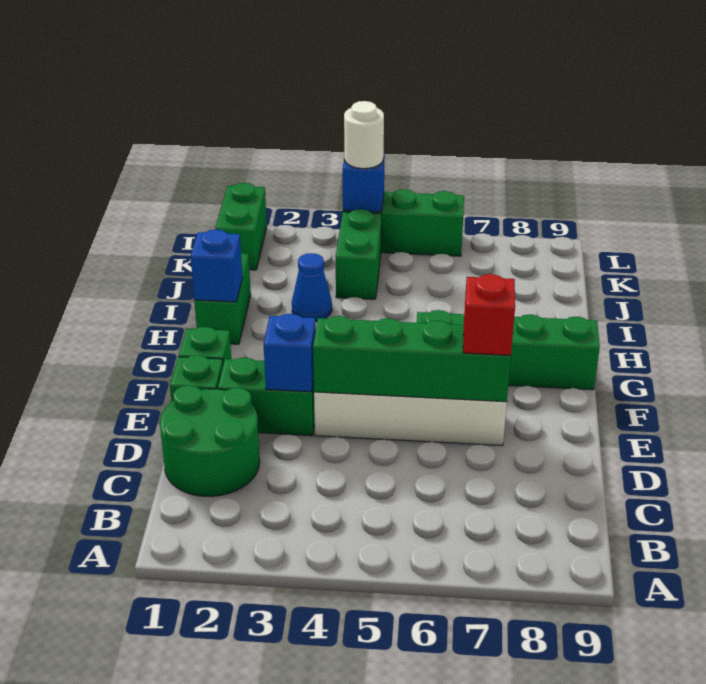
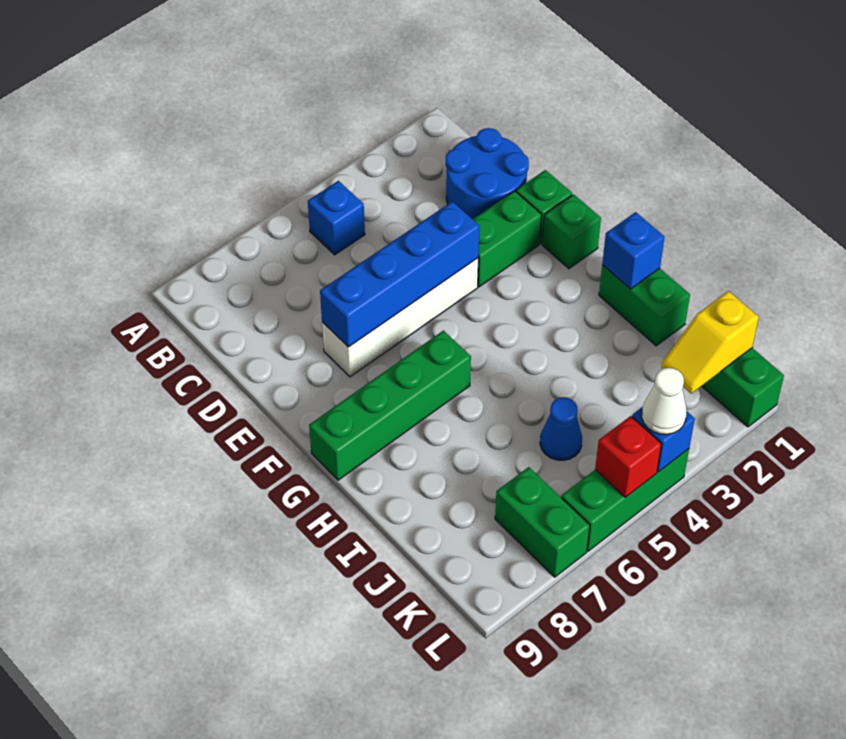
green round brick C1:D2 level 1 -> blue round brick C1:D2 level 1
blue brick E3 level 2 -> blue brick B5 level 1
green brick E4:E7 level 2 -> blue brick E4:E7 level 2
red brick E7 level 3 -> red brick L5 level 2
blue cone I3 level 1 -> blue cone J5 level 1
green brick J4:K4 level 1 -> green brick K7:L7 level 1
none -> yellow slope K1:K2 level 2 top 1
white round brick L4 level 3 -> white cone L4 level 3

